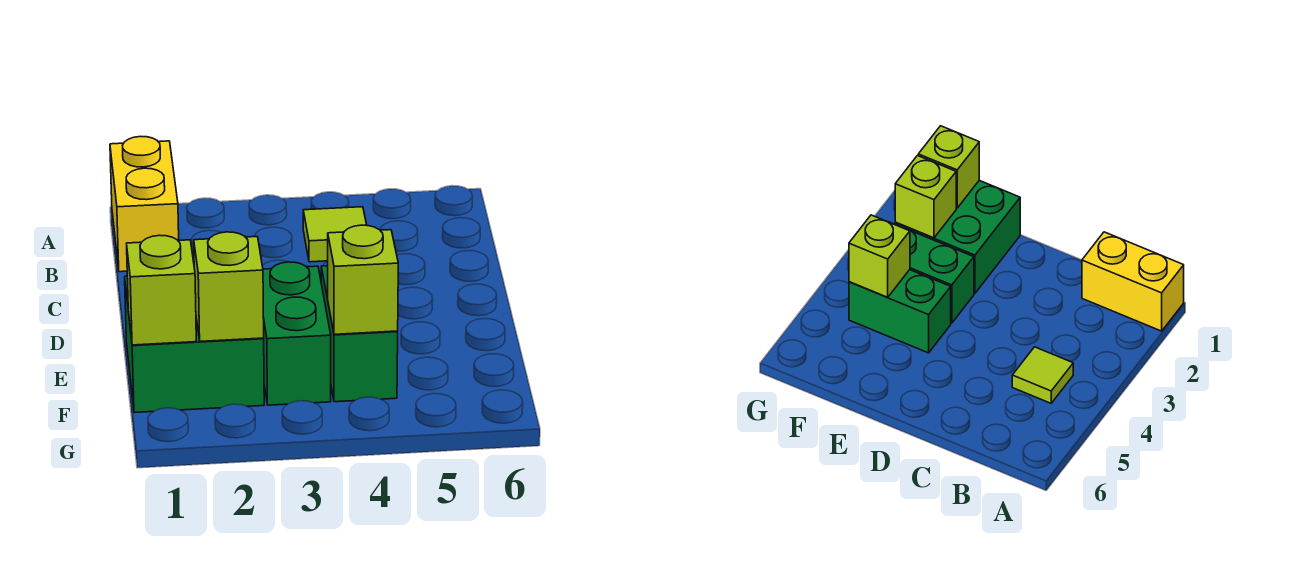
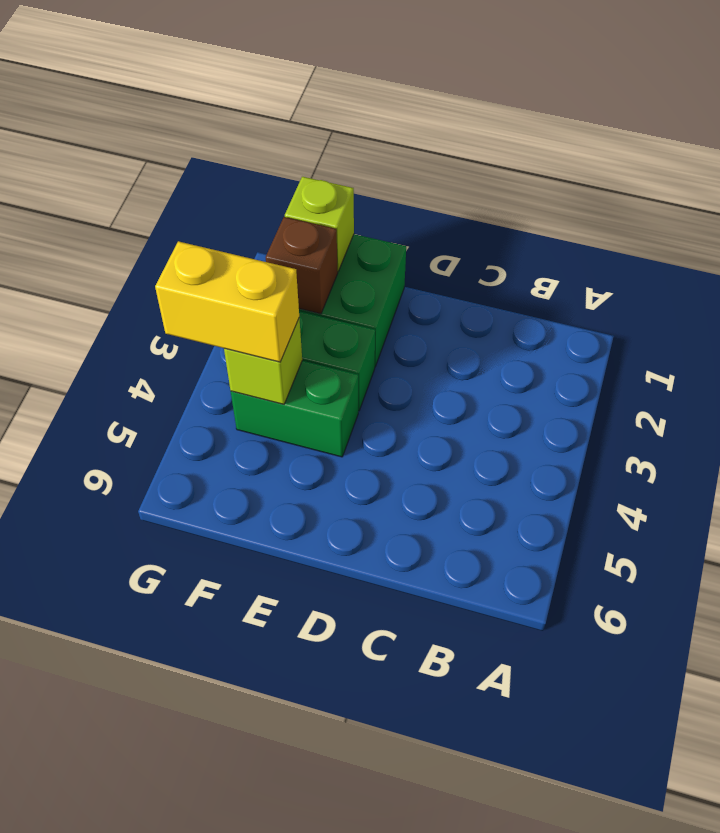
yellow brick A1:B1 level 1 -> yellow brick F4:G4 level 3
lime tile B4 level 1 -> none
lime brick F2 level 2 -> brown brick F2 level 2

